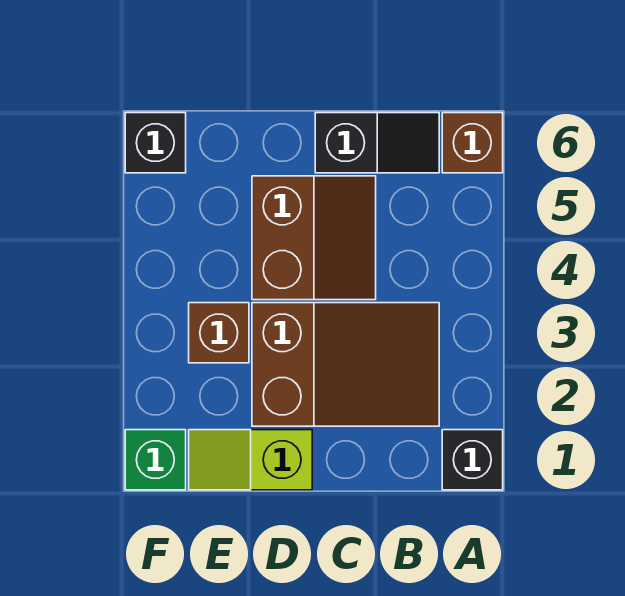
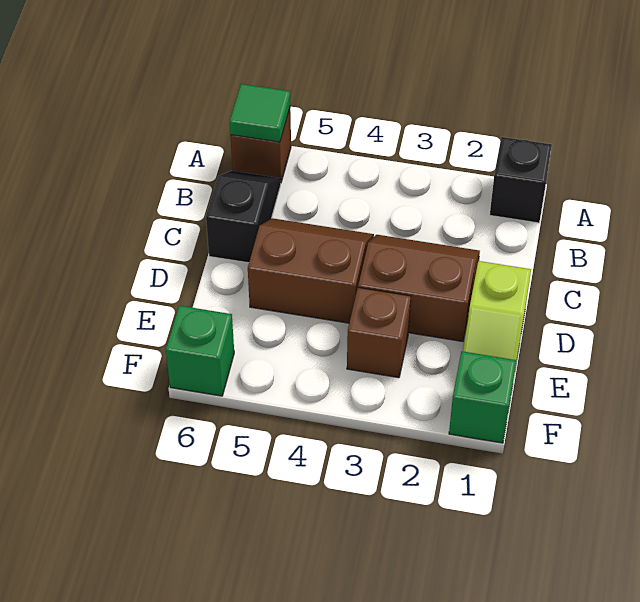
none -> green tile A6 level 2
brown slope B2:D3 level 1 top D -> brown slope C2:D3 level 1 top D
black brick F6 level 1 -> green brick F6 level 1

